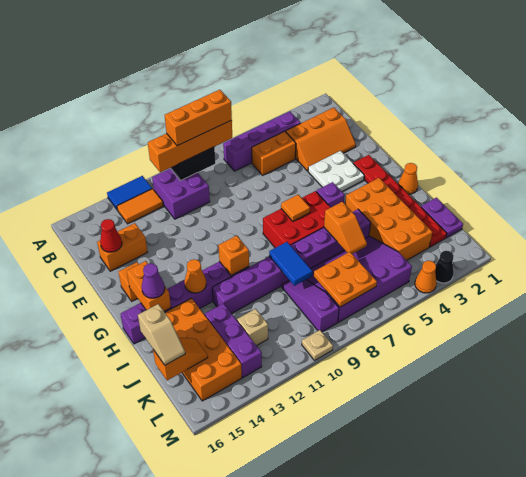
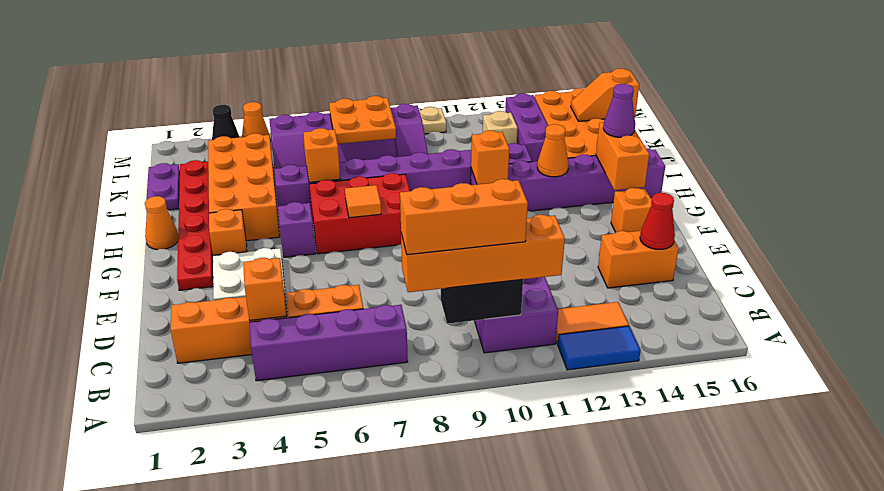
none -> orange brick C4 level 2
none -> orange brick G3 level 1
blue tile I9:J9 level 2 -> none
tan slope J16:K16 level 3 top J -> none

